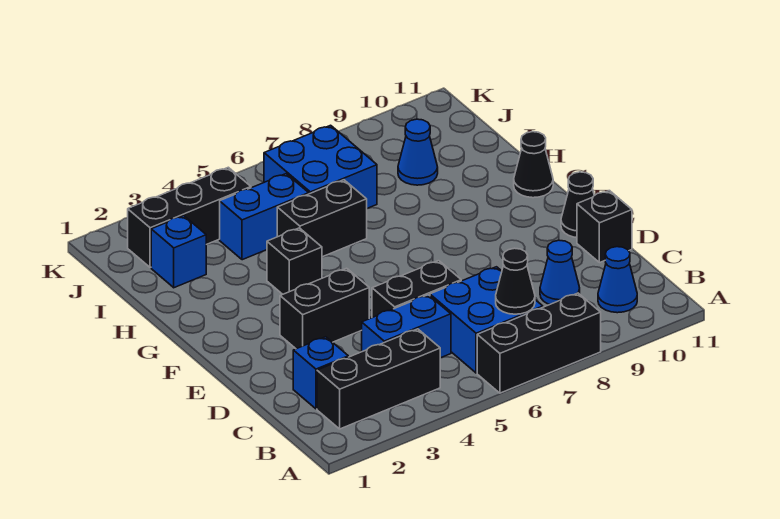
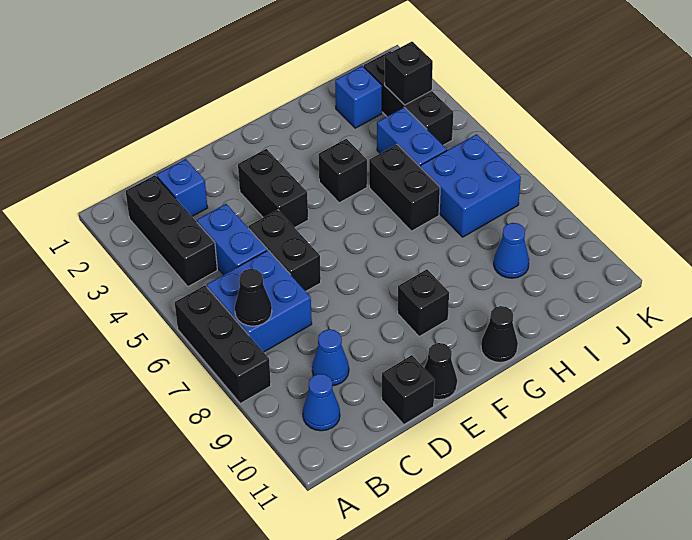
none -> black brick F9 level 1
none -> black brick J3 level 2

